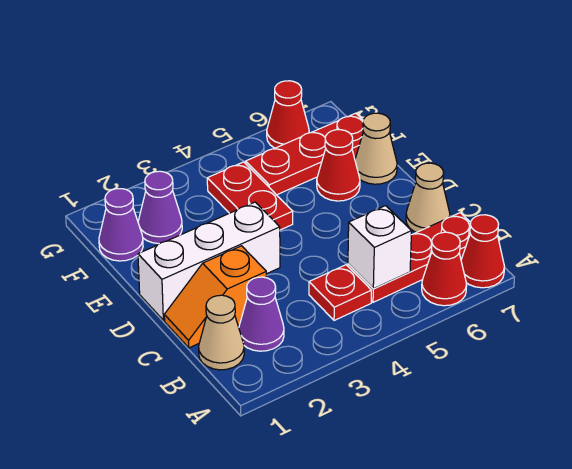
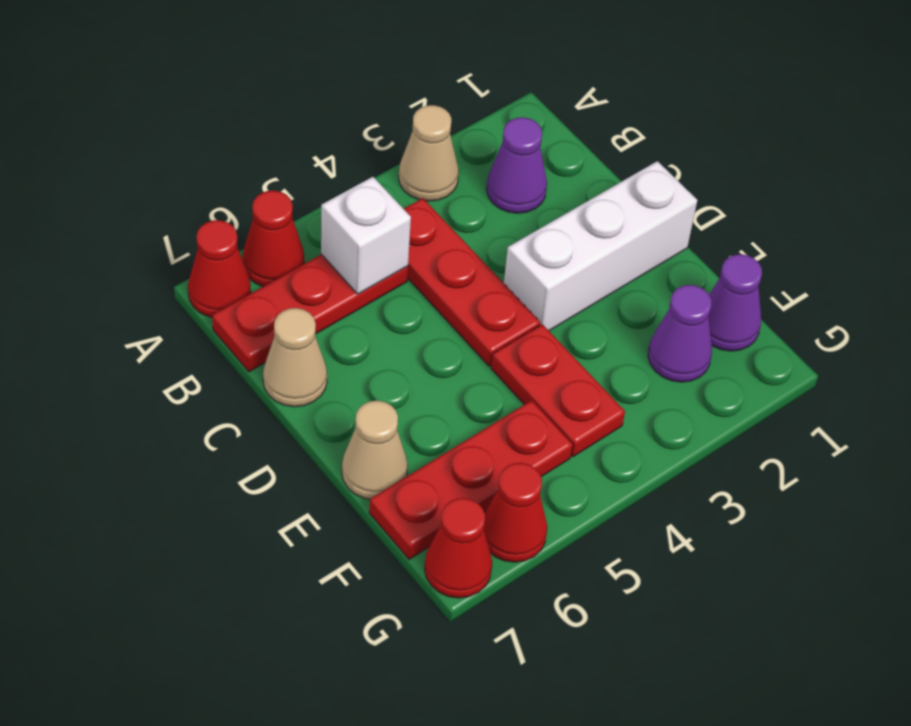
tan cone B1 level 1 -> tan cone A3 level 1
red plate B4 level 1 -> red plate B4:D4 level 1
orange slope C1:C2 level 1 top 2 -> none
red cone E6 level 1 -> red cone G7 level 1

